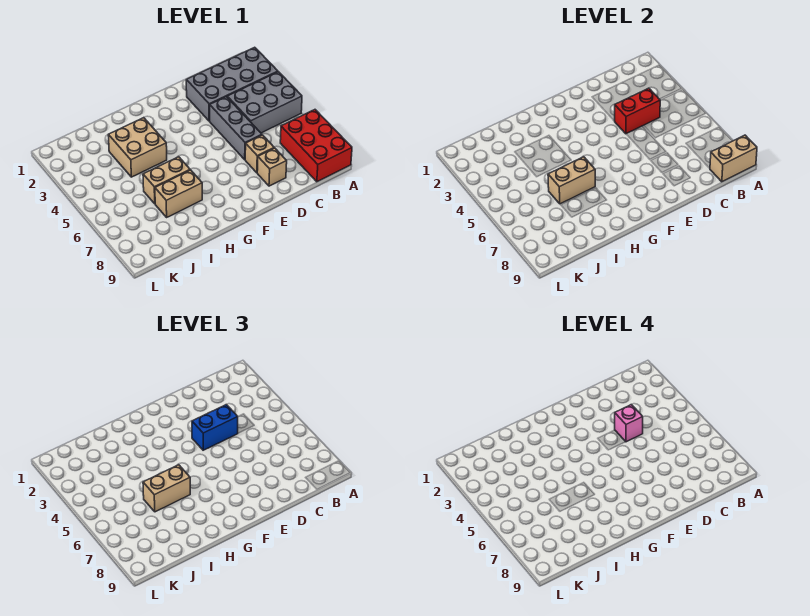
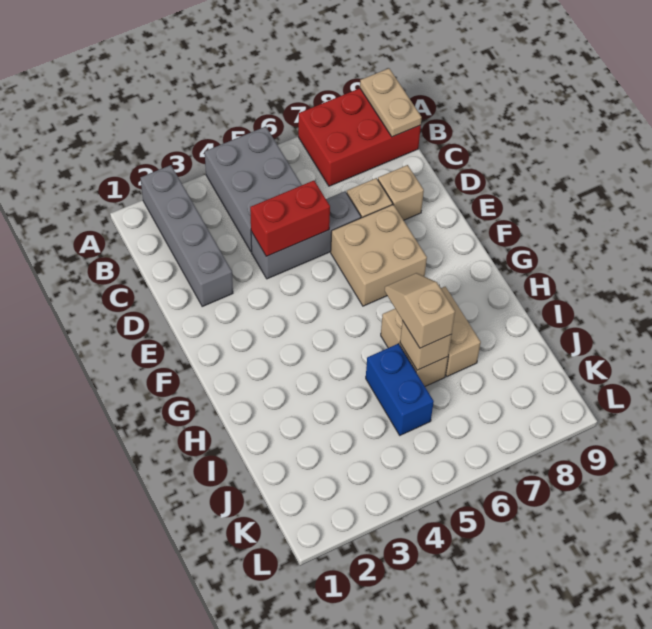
grey brick A2:D3 level 1 -> grey brick A2:D2 level 1
tan brick A9:B9 level 2 -> tan plate A9:B9 level 2
red brick C4:D4 level 2 -> red brick D4:D5 level 2
blue brick D4:E4 level 3 -> blue brick I5:J5 level 1
pink brick D4 level 4 -> none
tan brick H3:I4 level 1 -> tan brick E6:F7 level 1
tan brick H6:I6 level 2 -> tan brick I6 level 2
tan brick H6:I6 level 3 -> tan slope H6:I6 level 3 top I

